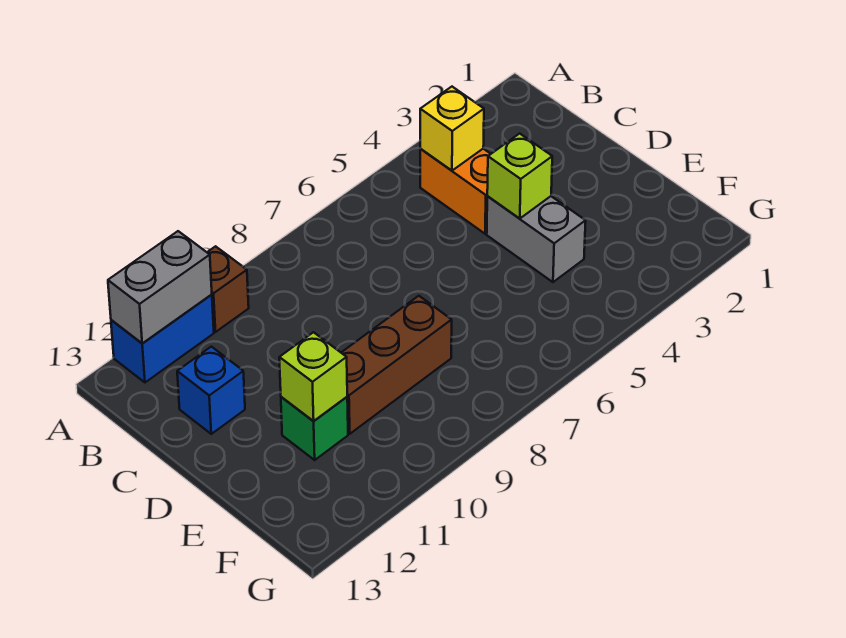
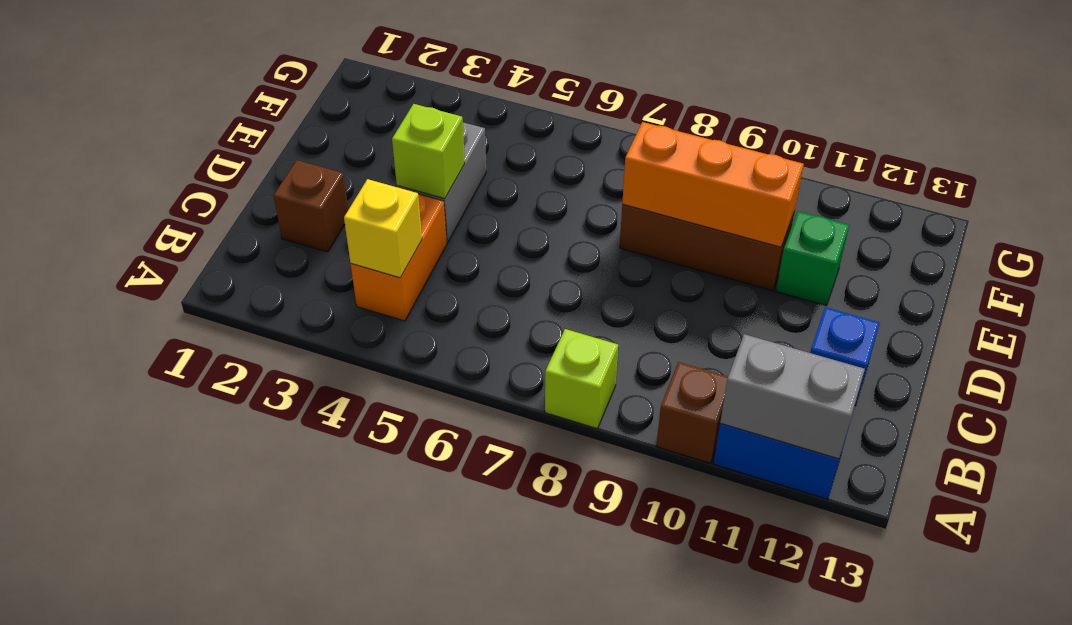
none -> brown brick C2 level 1
none -> orange brick E8:E10 level 2
lime brick E11 level 2 -> lime brick A8 level 1

